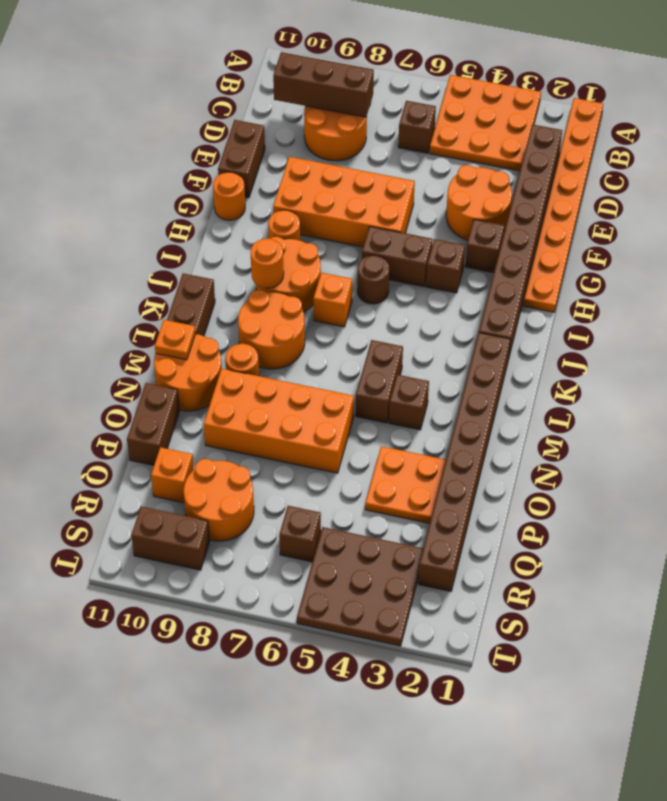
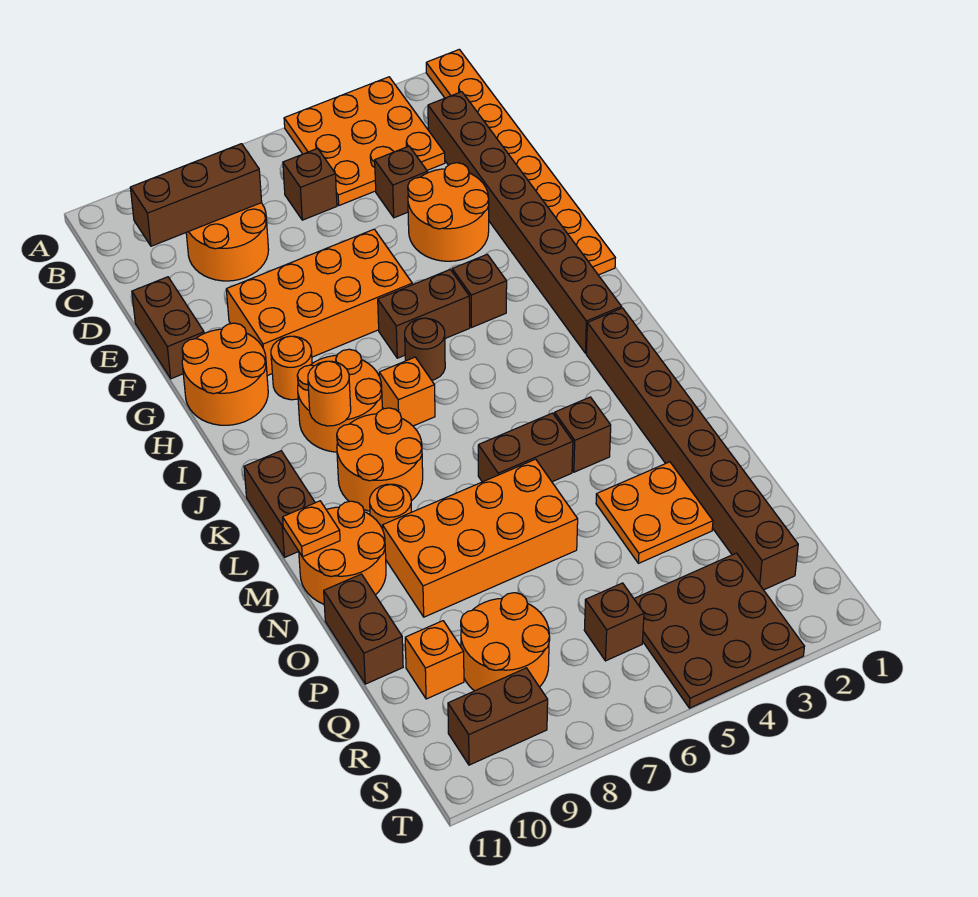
brown brick G3 level 1 -> brown brick D4 level 1
orange round brick G11 level 1 -> orange round brick G10:H11 level 1
brown brick L5:M5 level 1 -> brown brick M5:M6 level 1

